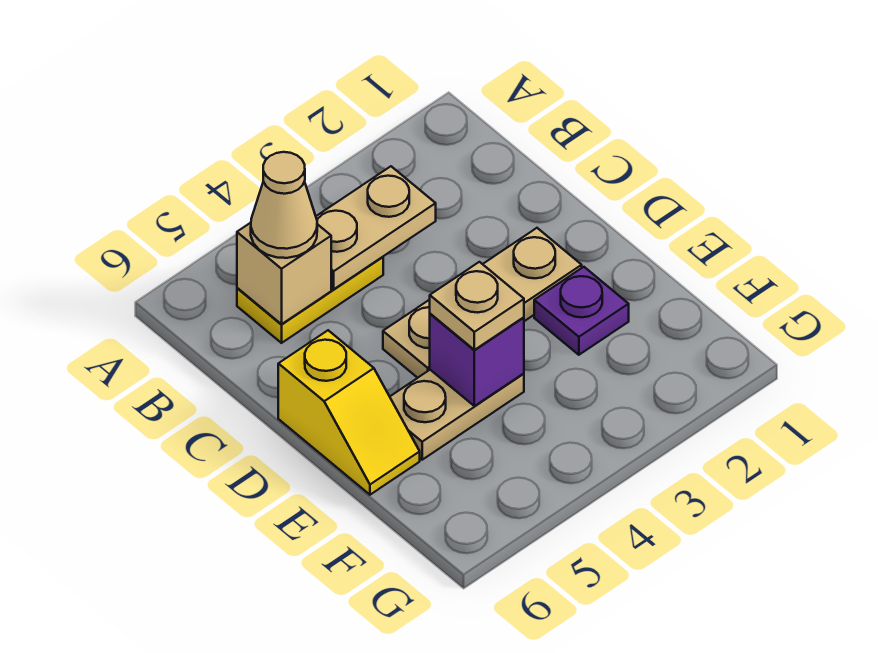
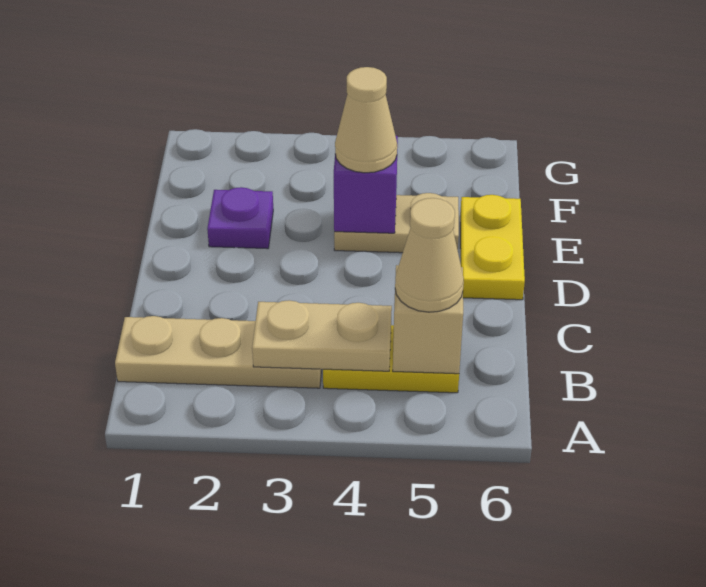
tan plate D2:D4 level 1 -> tan plate B1:B3 level 1
yellow slope D6:E6 level 1 top D -> yellow plate D6:E6 level 1
tan plate E4 level 3 -> tan cone E4 level 3

